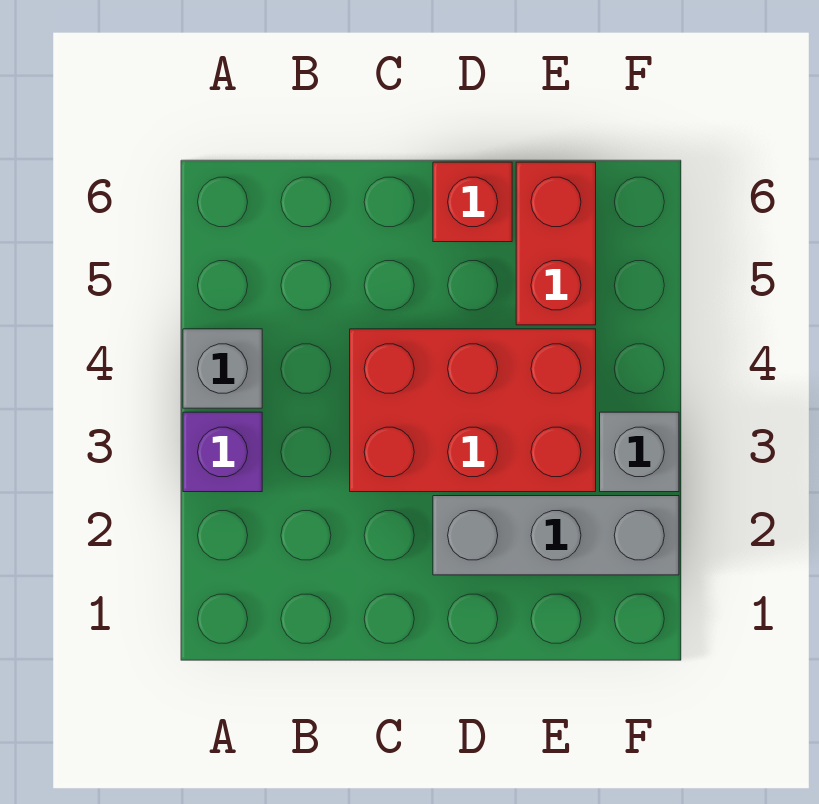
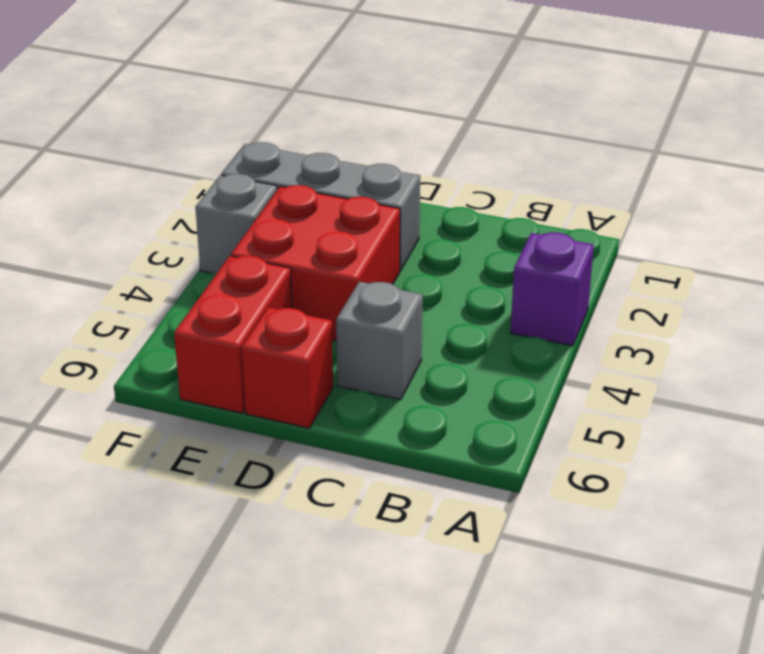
grey brick A4 level 1 -> grey brick C5 level 1
red brick C3:E4 level 1 -> red brick D3:E4 level 1

